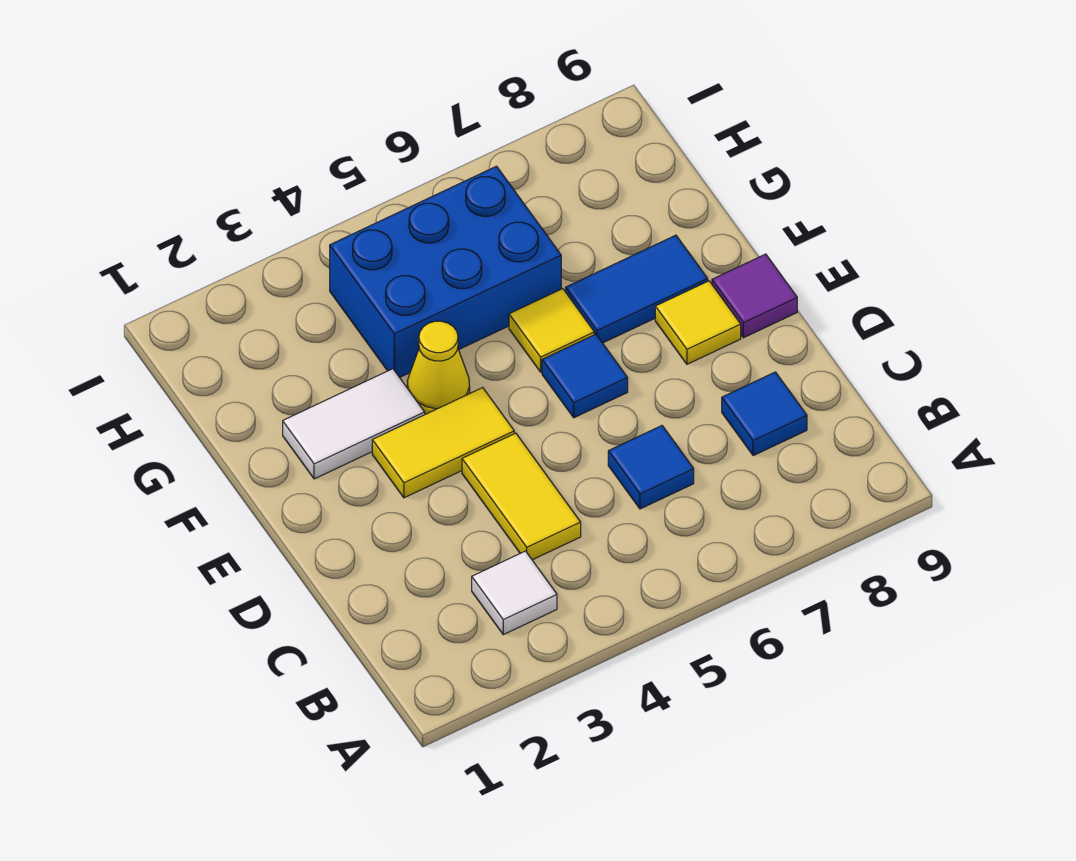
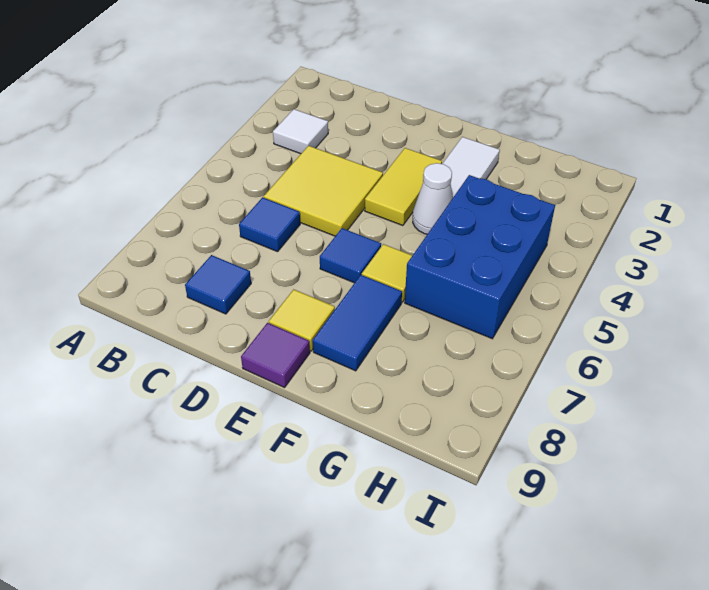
yellow tile C4:D4 level 1 -> yellow tile C4:D5 level 1
yellow cone F4 level 1 -> white cone F4 level 1

